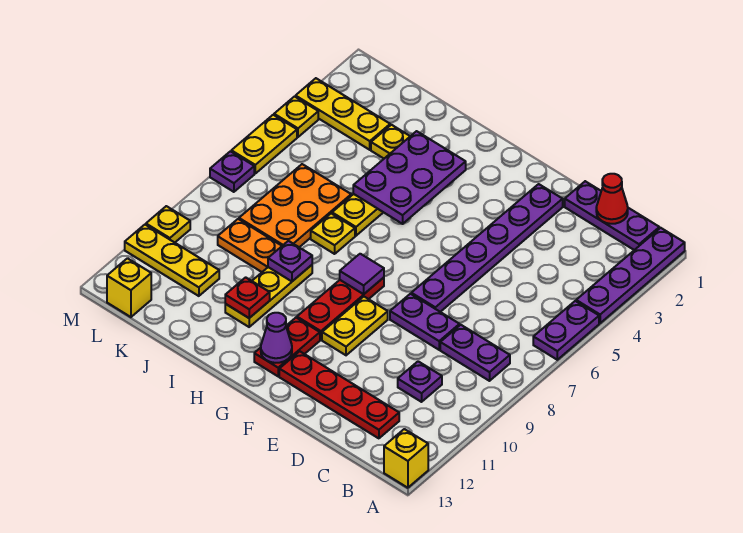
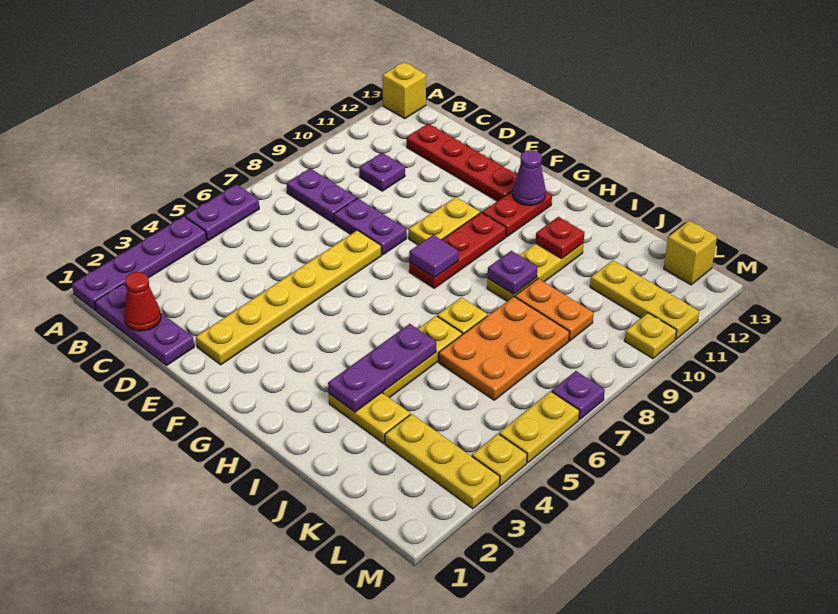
purple plate E2:E7 level 1 -> yellow plate E2:E7 level 1
purple plate H3:I5 level 2 -> purple plate I3:I5 level 2

